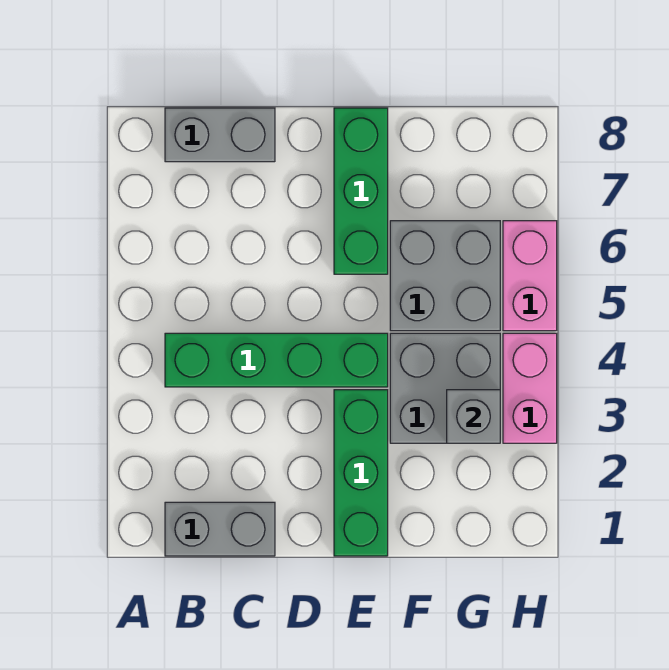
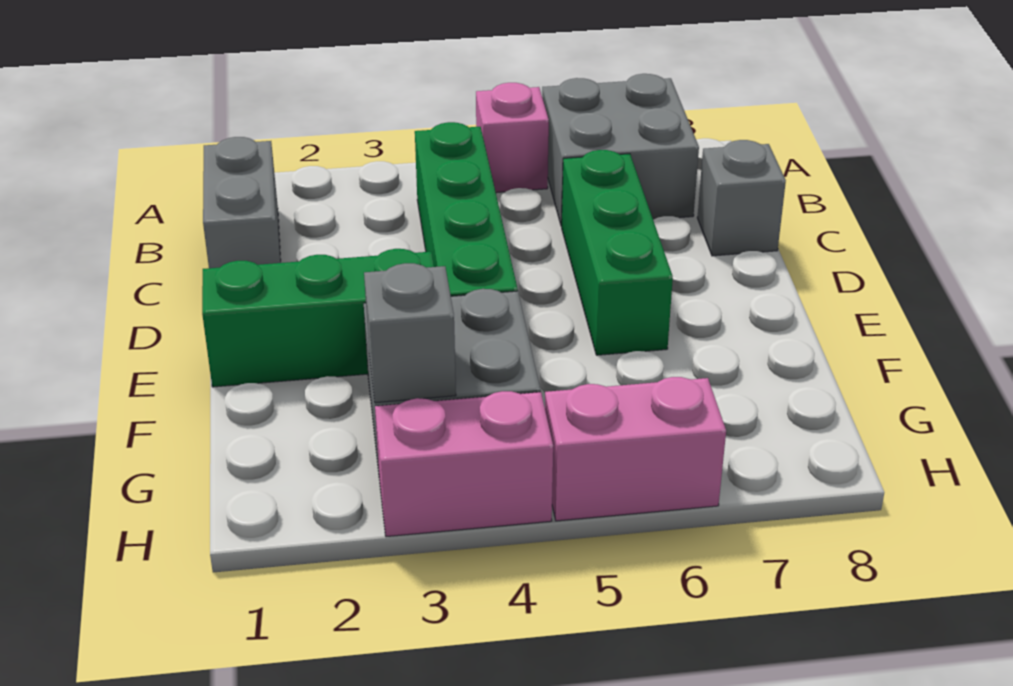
none -> pink brick A5 level 1
grey brick B8:C8 level 1 -> grey brick C8 level 1
green brick E6:E8 level 1 -> green brick C6:E6 level 1
grey brick F5:G6 level 1 -> grey brick A6:B7 level 1

